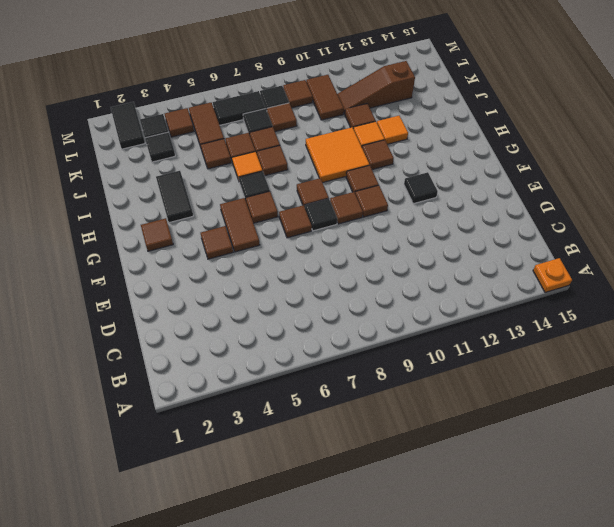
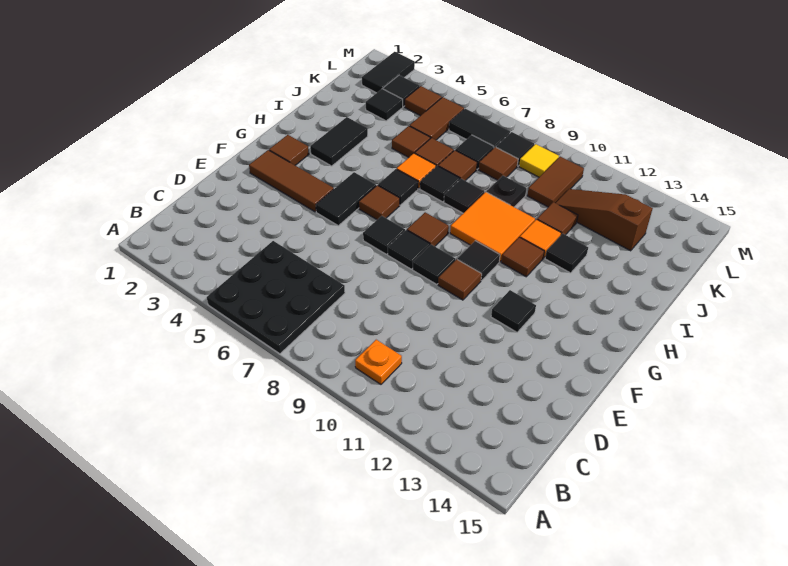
none -> black plate A5:C7 level 1
orange plate A15 level 1 -> orange plate B10 level 1
brown tile F4 level 1 -> brown tile F2:F4 level 1
brown tile F5:G5 level 1 -> black tile F5:G5 level 1
brown tile F7 level 1 -> black tile F7 level 1
brown tile F9 level 1 -> black tile F9 level 1
brown tile G10 level 1 -> black tile G10 level 1
brown tile I7 level 1 -> black tile I7 level 1
none -> black tile I8 level 1
orange tile I12 level 1 -> black tile I12 level 1
none -> black plate J9 level 1
brown tile L9 level 1 -> yellow tile L9 level 1

